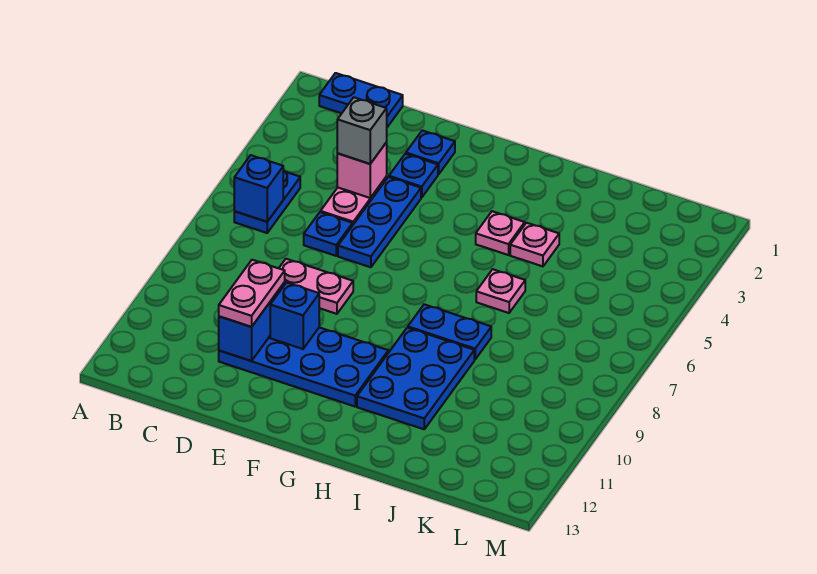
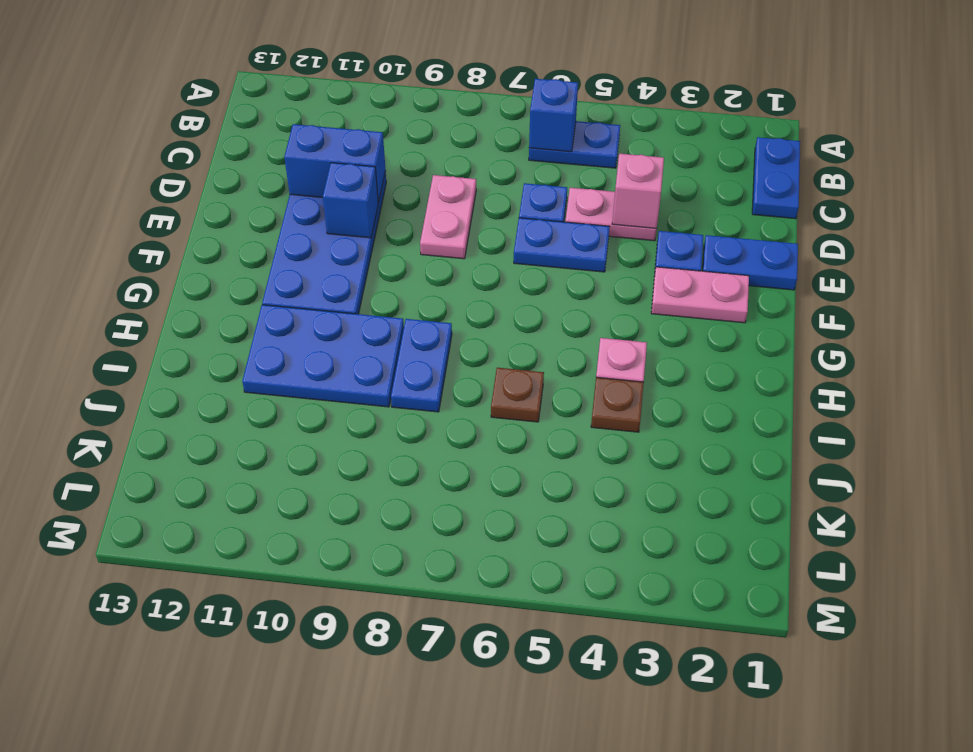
grey brick D4 level 3 -> none
pink plate D10:D11 level 3 -> pink plate F2:F3 level 1
blue plate E2 level 1 -> blue plate E1:E2 level 1
blue plate E4:E6 level 1 -> blue plate E5:E6 level 1
pink plate I4 level 1 -> brown plate I4 level 1
pink plate I6 level 1 -> brown plate I6 level 1

